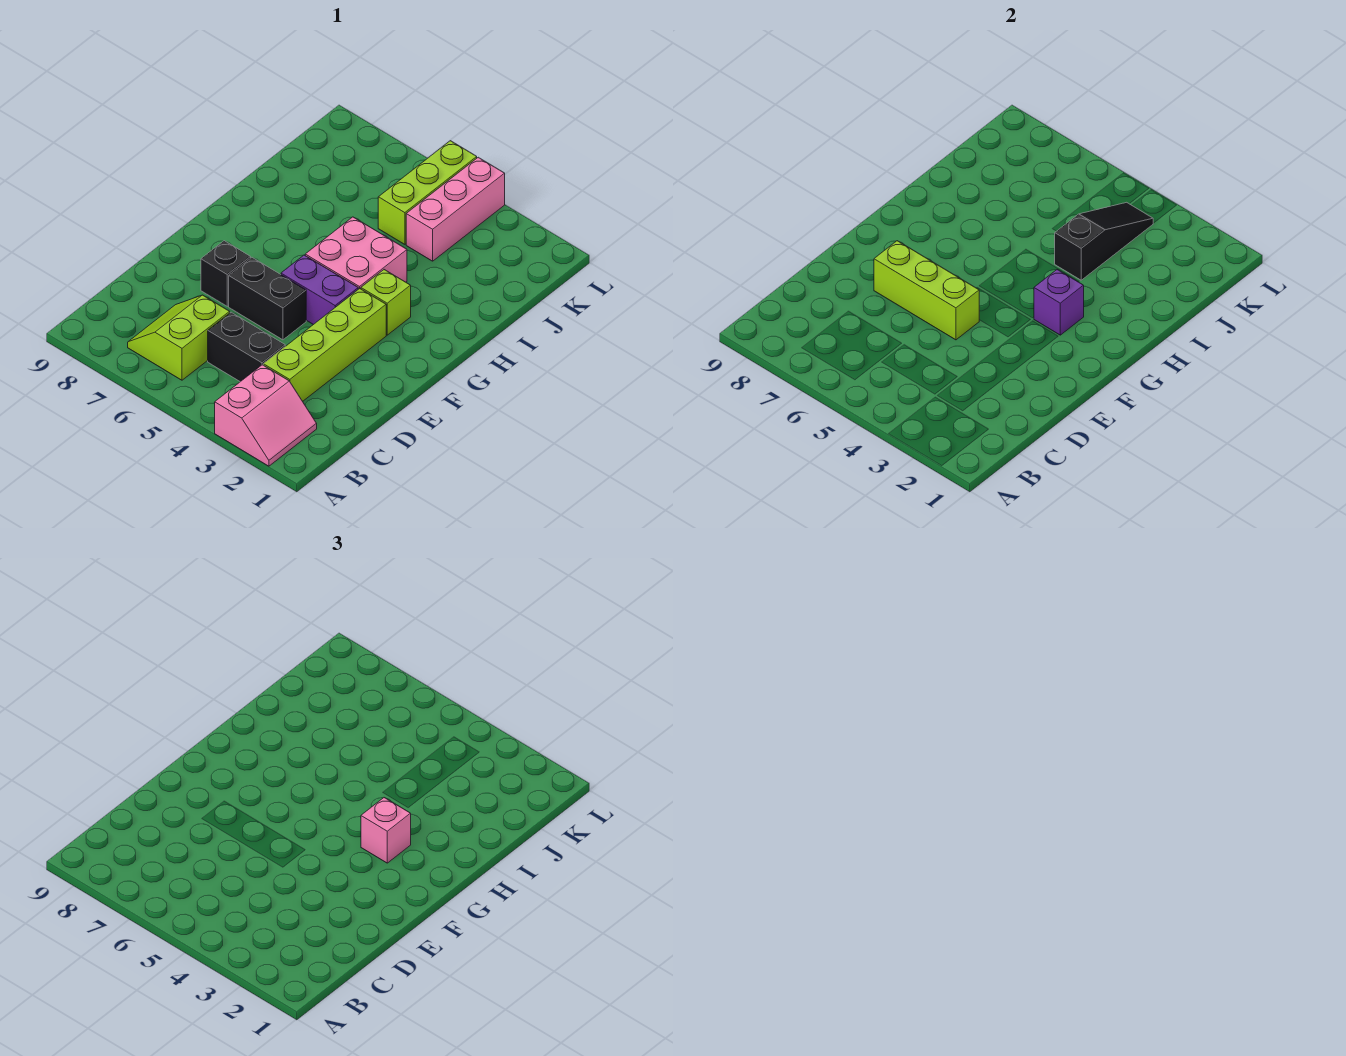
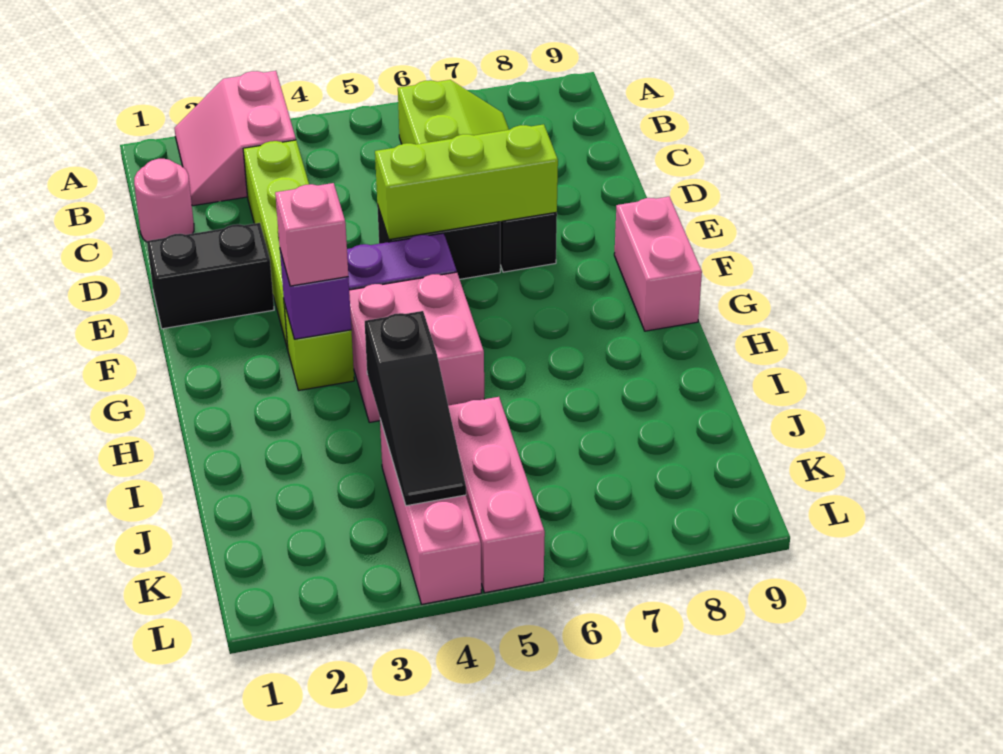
none -> pink round brick C1 level 1
black brick C4:C5 level 1 -> black brick E1:E2 level 1
none -> pink brick F9:G9 level 1
lime brick J5:L5 level 1 -> pink brick J5:L5 level 1

